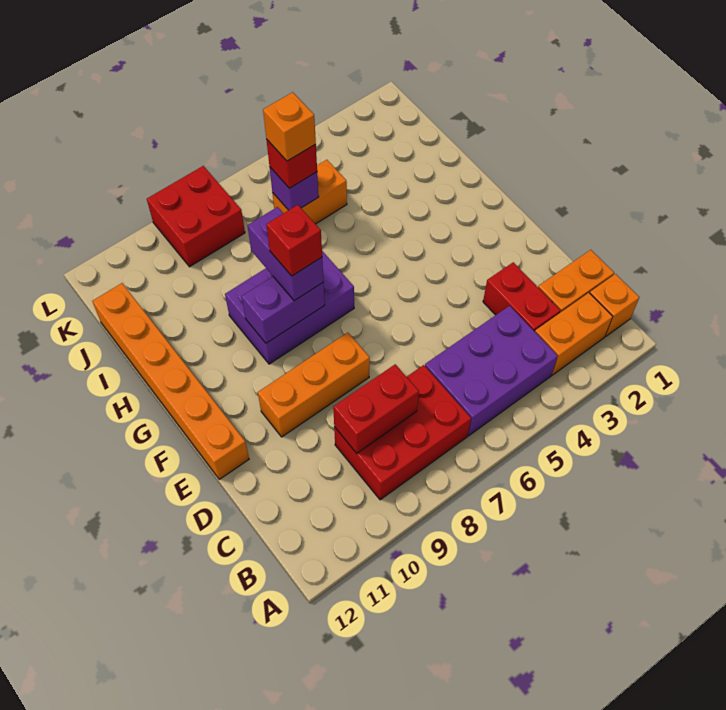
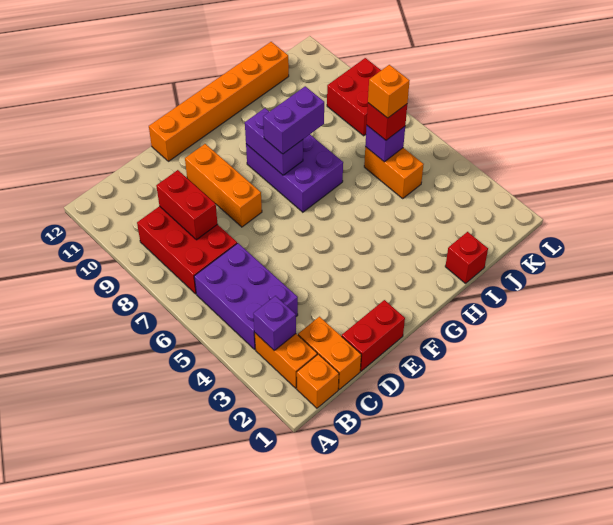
none -> purple brick B3 level 2
red brick C3:D3 level 1 -> red brick D1:E1 level 1
red brick G8 level 4 -> red brick I1 level 1

